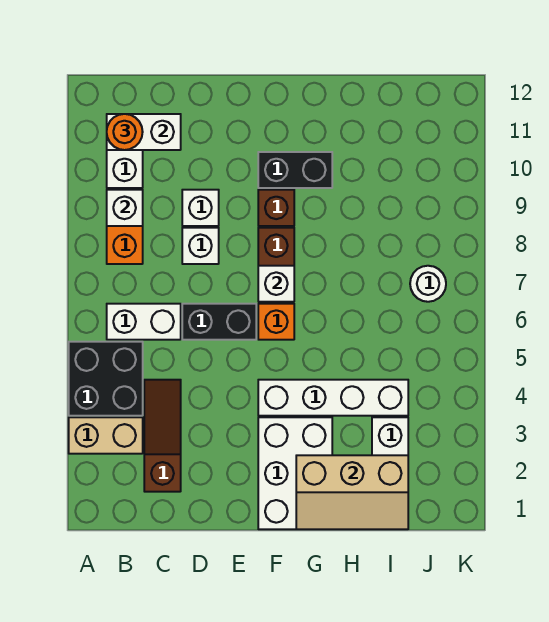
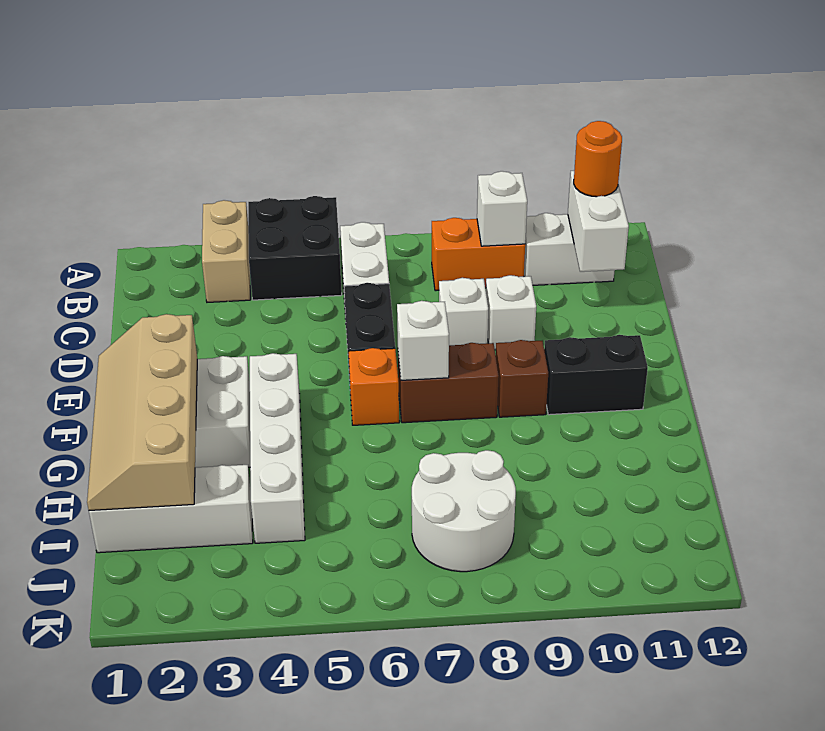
brown slope C2:C4 level 1 top 2 -> none
black brick F10:G10 level 1 -> black brick F10:F11 level 1
tan slope G1:I2 level 2 top 2 -> tan slope F1:I2 level 2 top 2
white round brick J7 level 1 -> white round brick I7:J8 level 1

